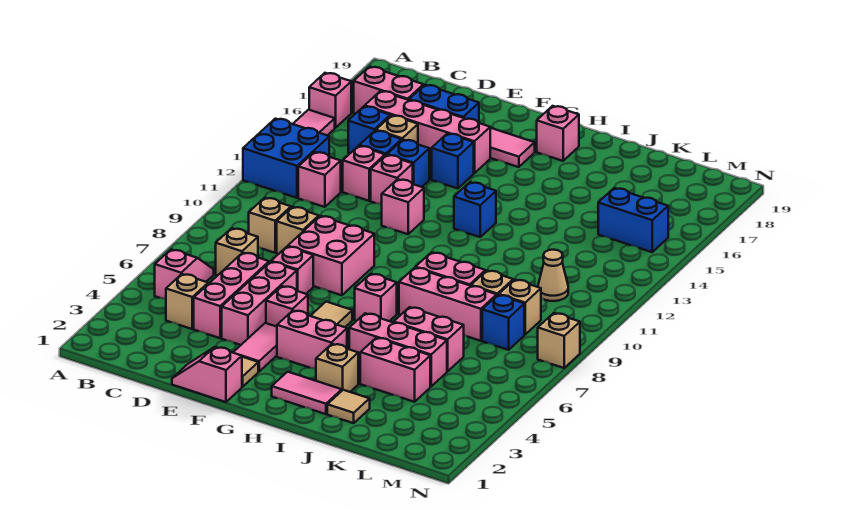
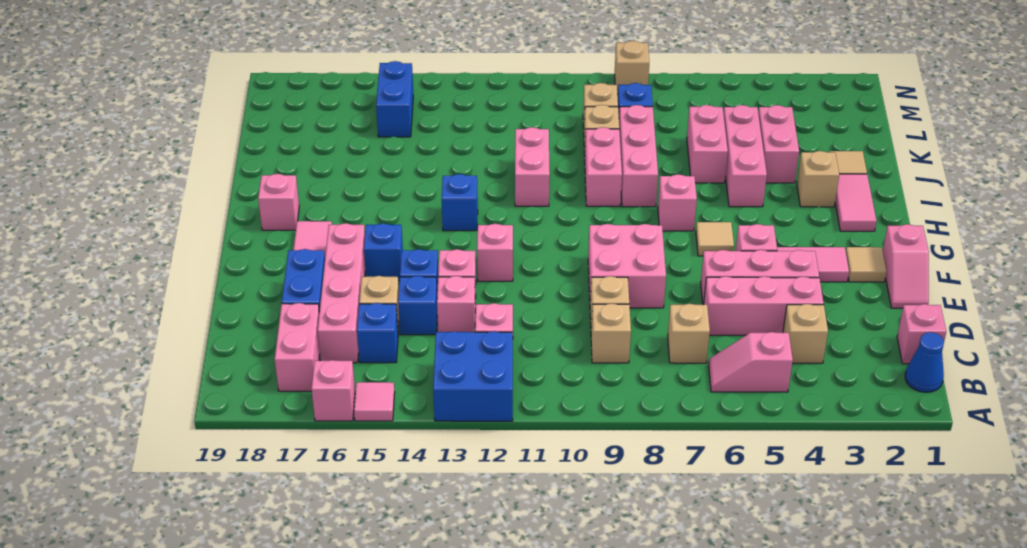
none -> blue cone B1 level 1
pink brick E7 level 1 -> pink brick C1 level 1
pink brick G4:H4 level 1 -> pink brick I11:J11 level 1
tan cone L11 level 1 -> none

